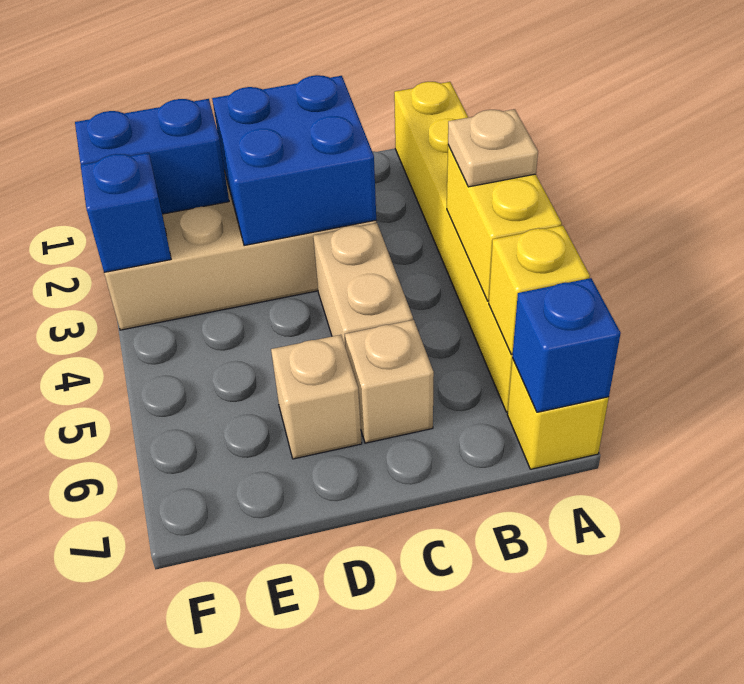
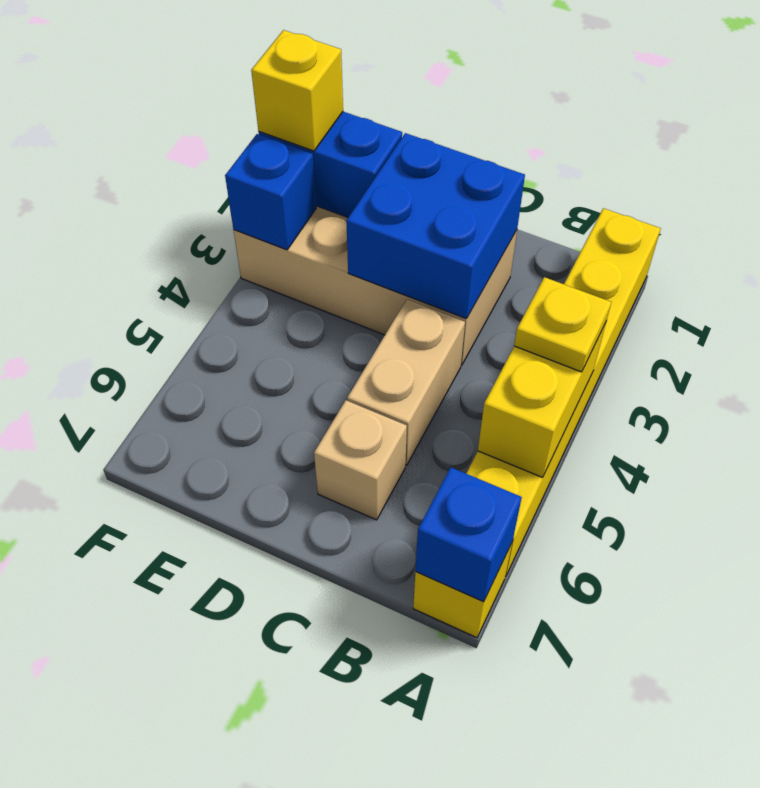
tan plate A4 level 3 -> yellow plate A4 level 3
yellow brick A6 level 2 -> yellow brick F2 level 3
tan brick D6 level 1 -> none

